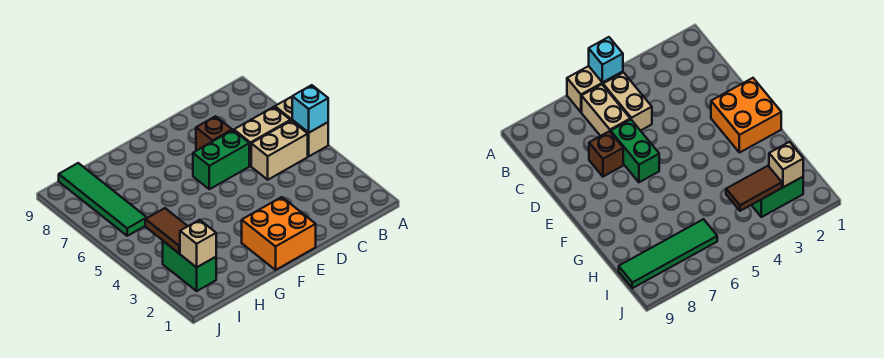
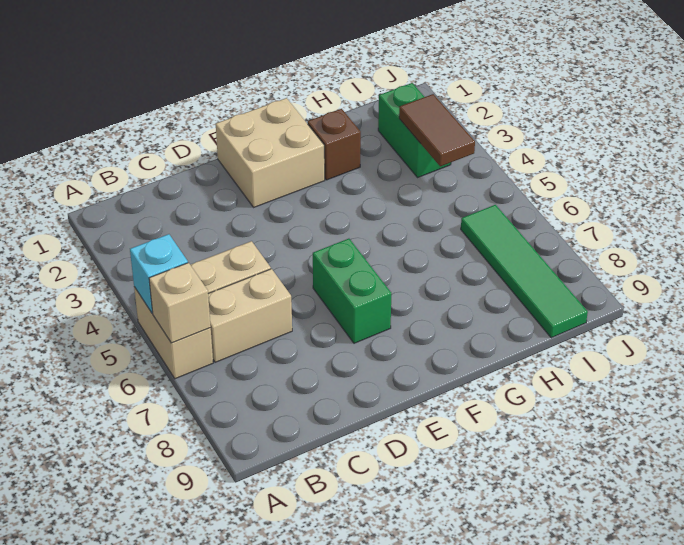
green brick D6:E6 level 1 -> green brick E6:E7 level 1
brown brick D7 level 1 -> brown brick G2 level 1
orange brick E1:F2 level 1 -> tan brick E1:F2 level 1
tan brick I2 level 2 -> tan brick A6 level 2

